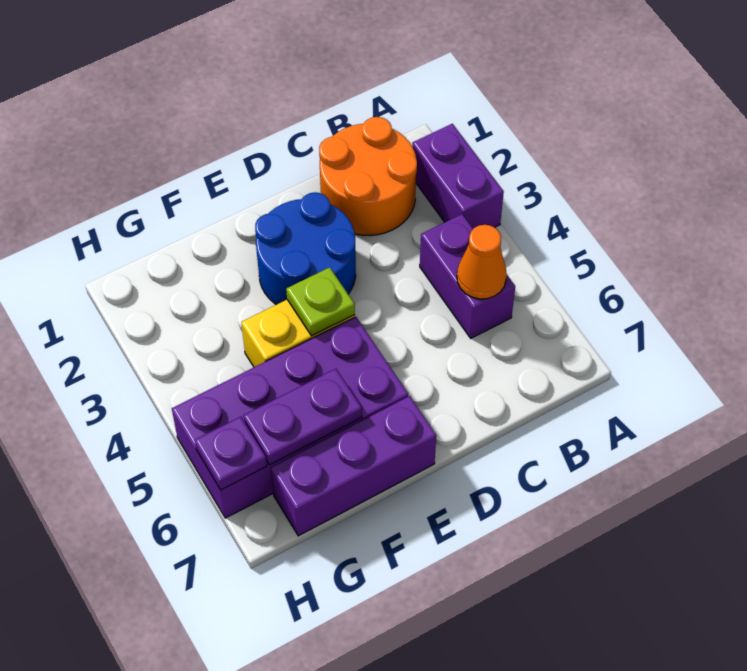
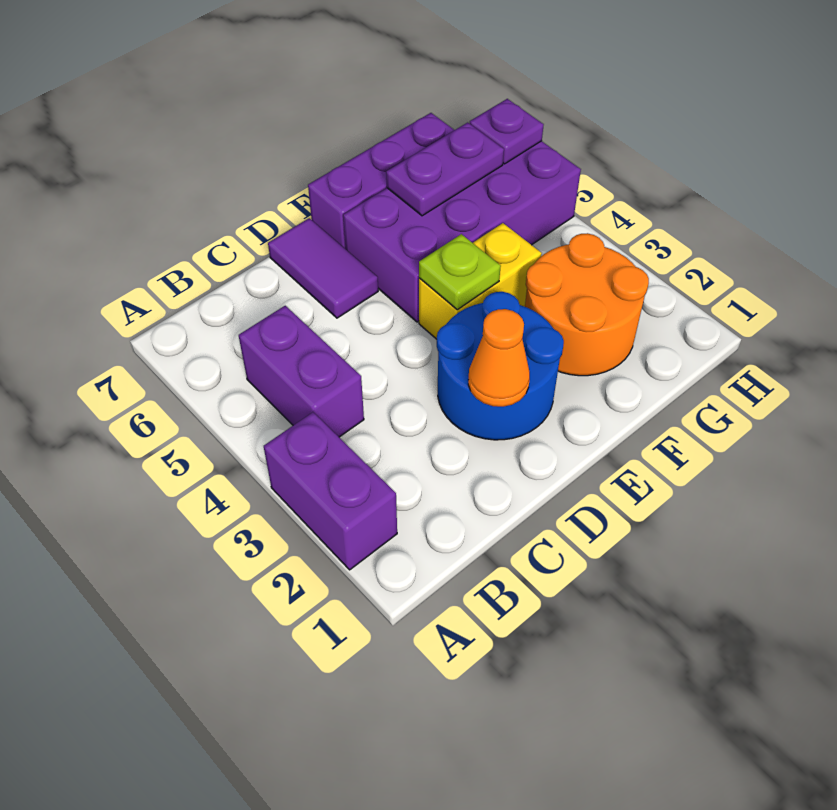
orange round brick B1:C2 level 1 -> orange round brick F2:G3 level 1
orange cone B5 level 2 -> orange cone D2 level 2
none -> purple tile D6:D7 level 1

